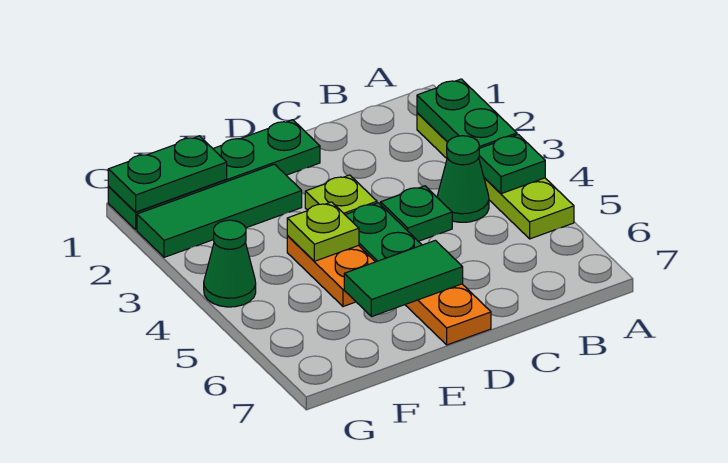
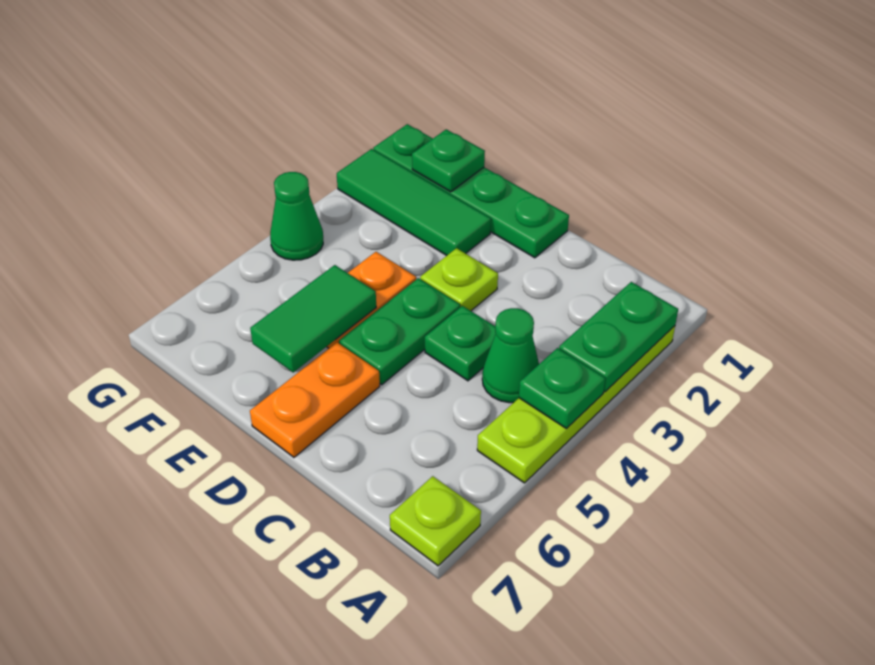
green tile D6:E6 level 2 -> green tile E5:E6 level 2
lime plate E4 level 2 -> lime plate A7 level 1
green plate F1:G1 level 2 -> green plate F1 level 2

